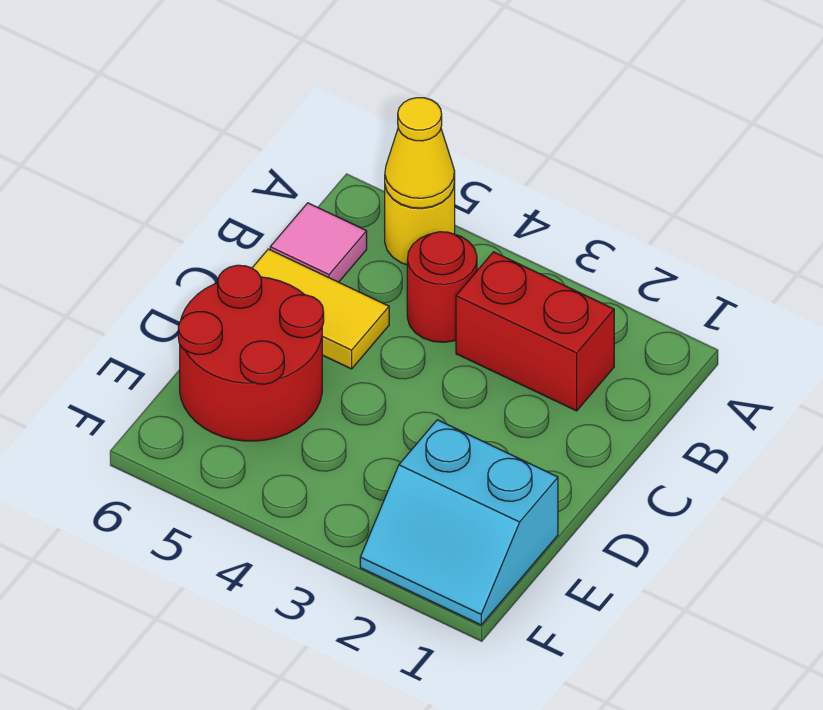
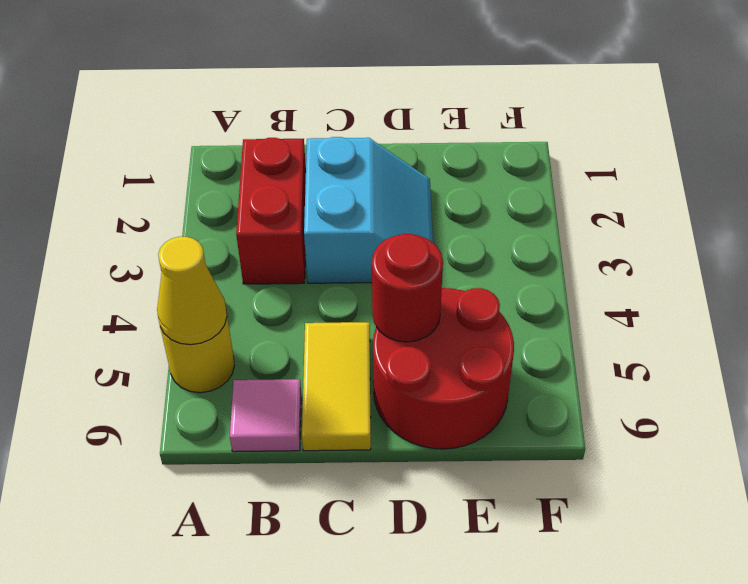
red round brick B4 level 1 -> red round brick D5 level 2
cyan slope E1:F2 level 1 top E -> cyan slope C2:D3 level 1 top C

